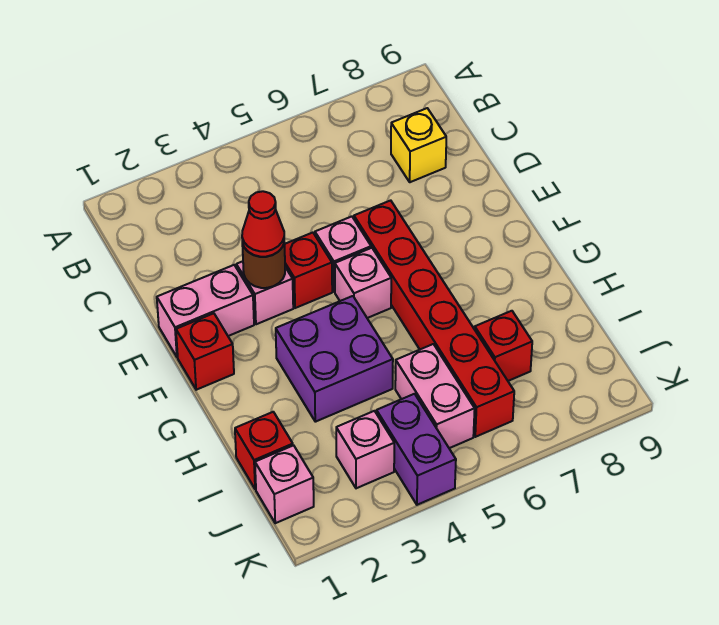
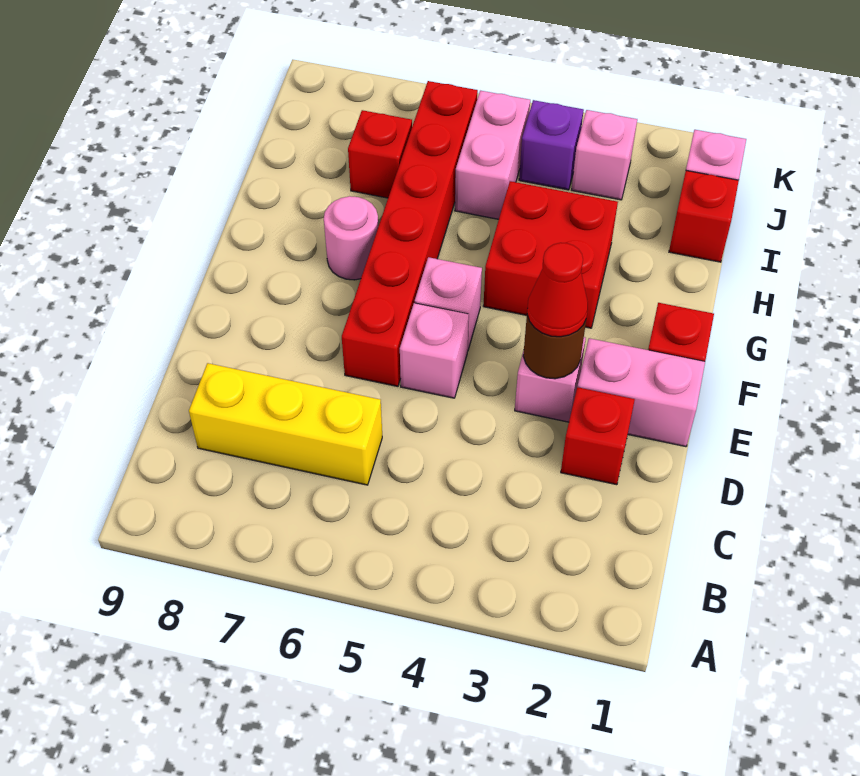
yellow brick C8 level 1 -> yellow brick C6:C8 level 1
red brick E4 level 1 -> red brick D2 level 1
purple brick G3:H4 level 1 -> red brick G3:H4 level 1
none -> pink round brick G7 level 1
purple brick J4:K4 level 1 -> purple brick J4 level 1

